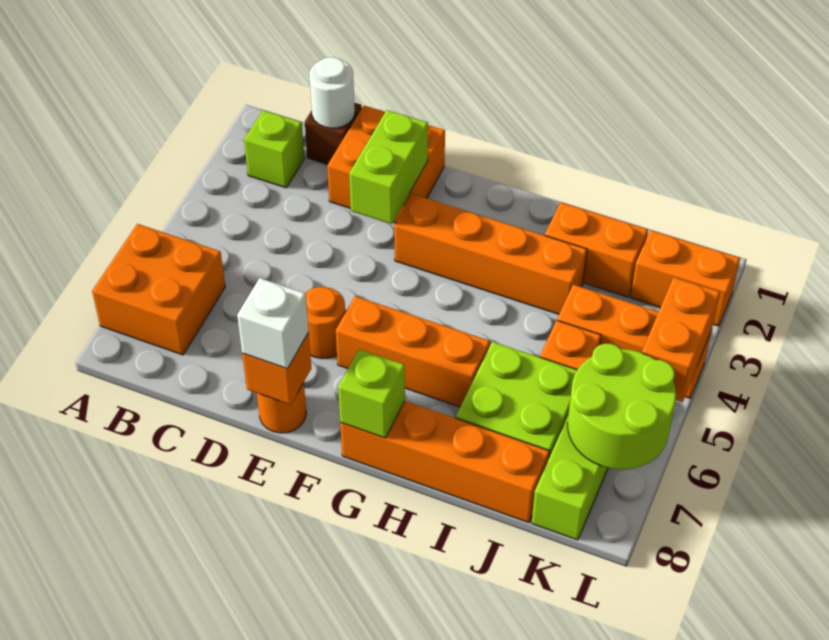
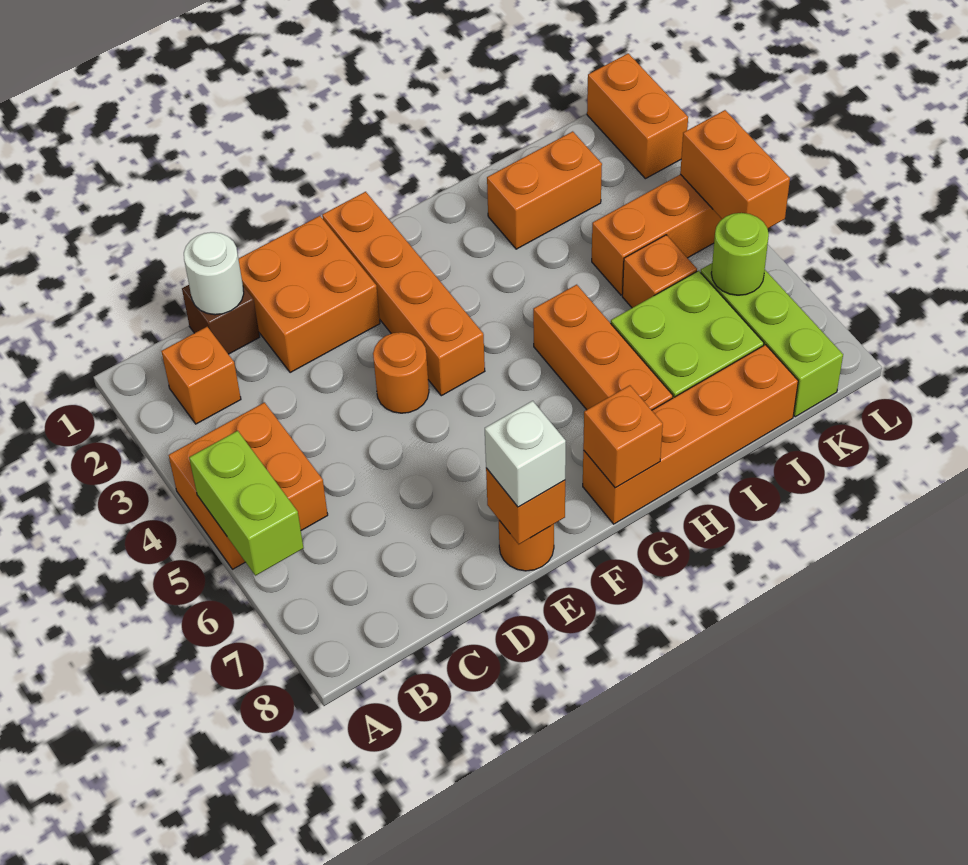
orange brick A6:B7 level 1 -> orange brick A4:B5 level 1
lime brick B2 level 1 -> orange brick B2 level 1
lime brick E2:E3 level 2 -> lime brick A5:A6 level 2
orange round brick E6 level 1 -> orange round brick E4 level 1
orange brick F3:I3 level 1 -> orange brick F1:F4 level 1
orange brick F6:H6 level 1 -> orange brick H5:H7 level 1
lime brick G8 level 2 -> orange brick G8 level 2
orange brick K2:L2 level 1 -> orange brick L1:L2 level 1
lime round brick K6:L7 level 2 -> lime round brick K6 level 2

